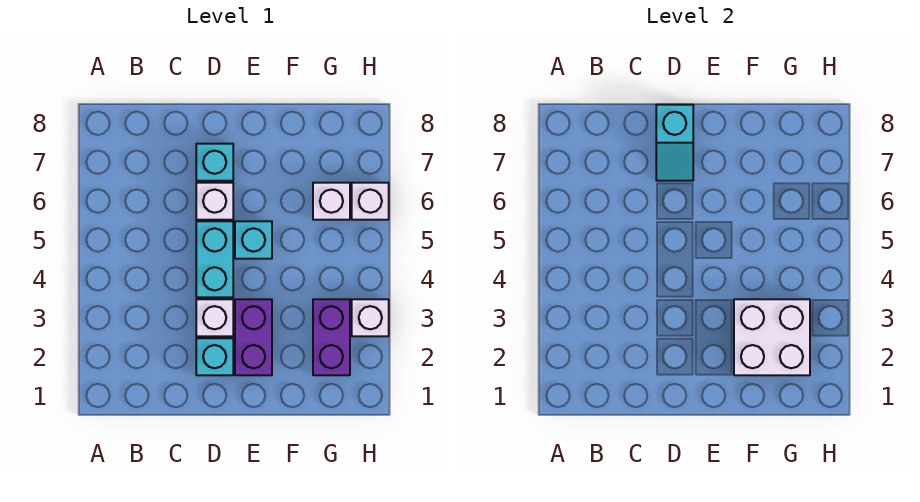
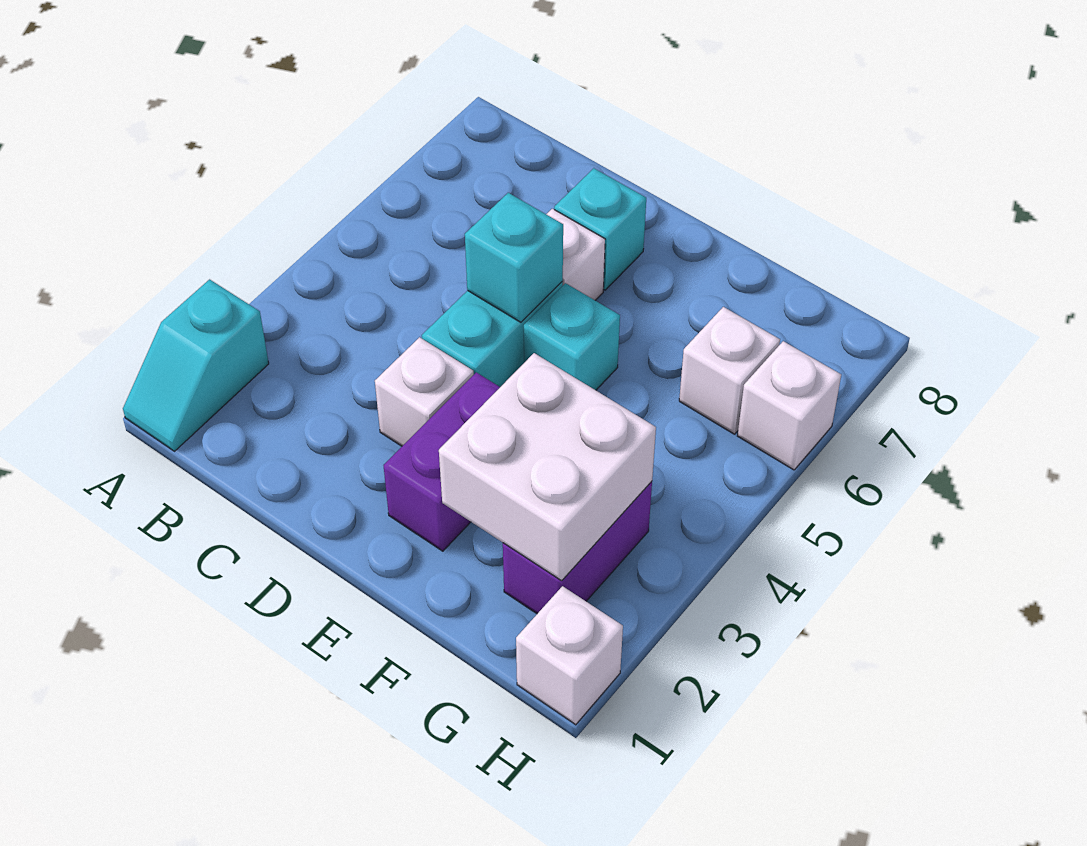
cyan brick D2 level 1 -> cyan brick D5 level 2
cyan slope D7:D8 level 2 top 8 -> cyan slope A1:A2 level 1 top 2
white brick H3 level 1 -> white brick H1 level 1

